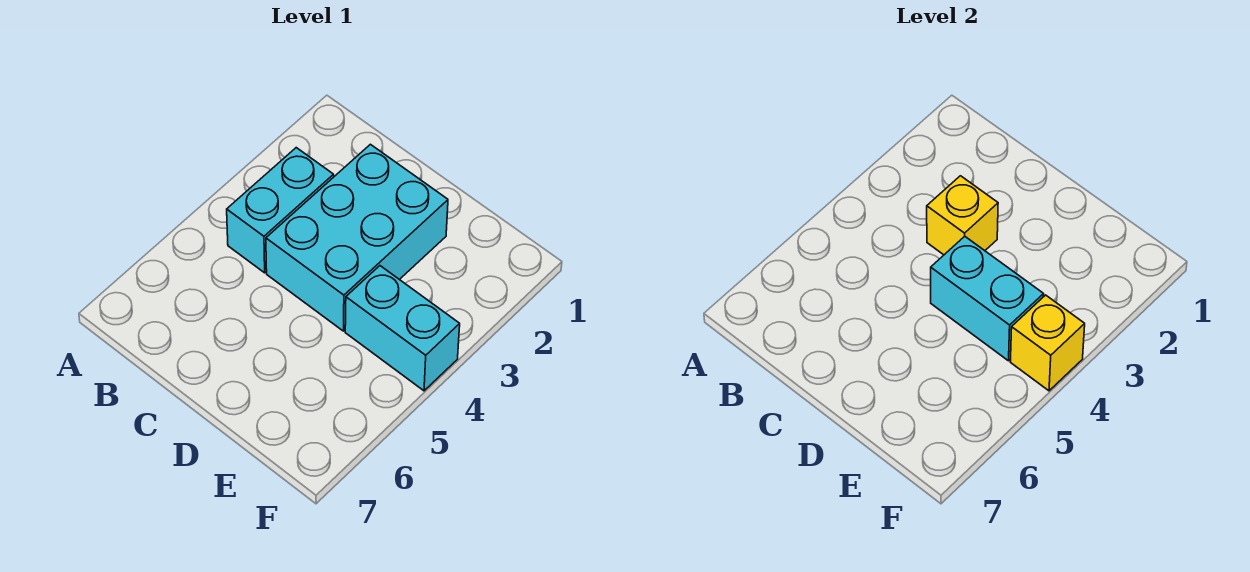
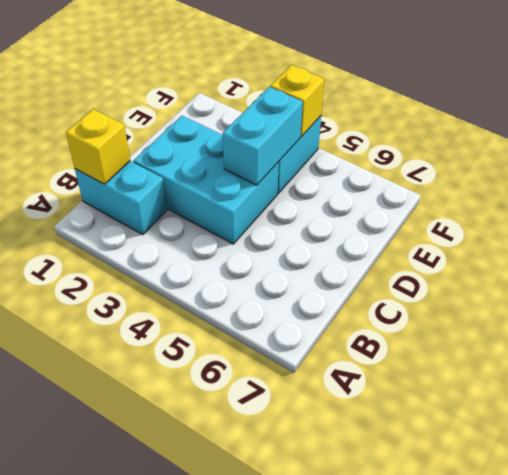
cyan brick B3:B4 level 1 -> cyan brick B1:B2 level 1
yellow brick C3 level 2 -> yellow brick B1 level 2

